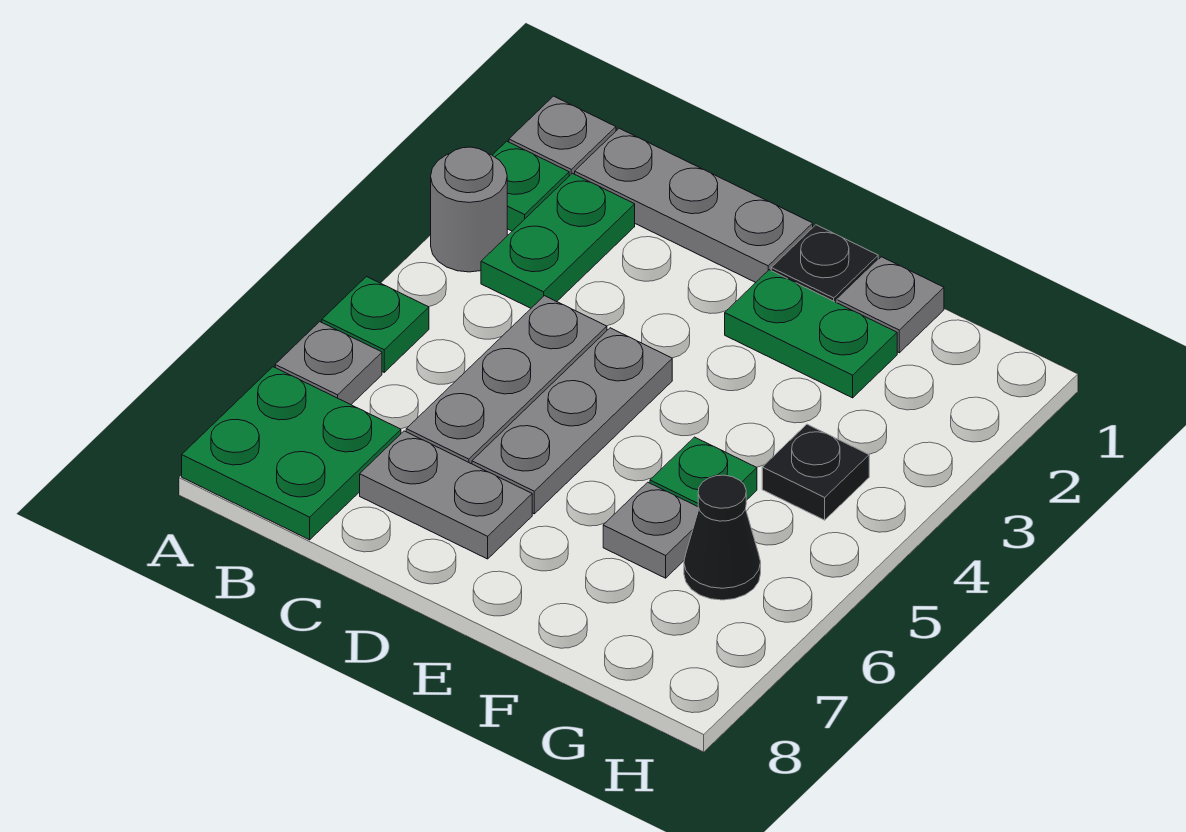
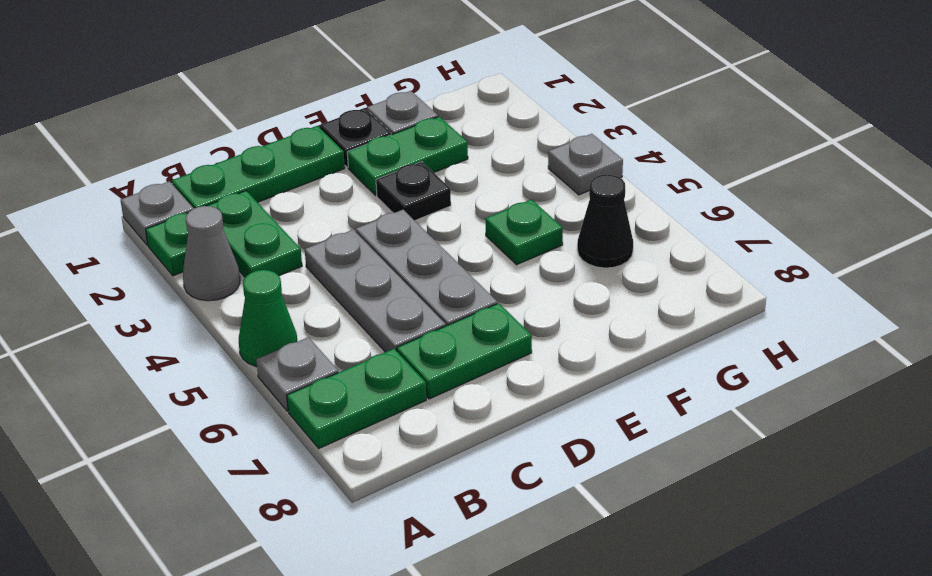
grey round brick A3 level 1 -> grey cone A3 level 1
green plate A5 level 1 -> green cone A5 level 1
green plate A7:B8 level 1 -> green plate A7:B7 level 1
grey plate B1:D1 level 1 -> green plate B1:D1 level 1
grey plate C7:D7 level 1 -> green plate C7:D7 level 1
grey plate F6 level 1 -> grey plate H4 level 1
black plate G4 level 1 -> black plate E3 level 1

